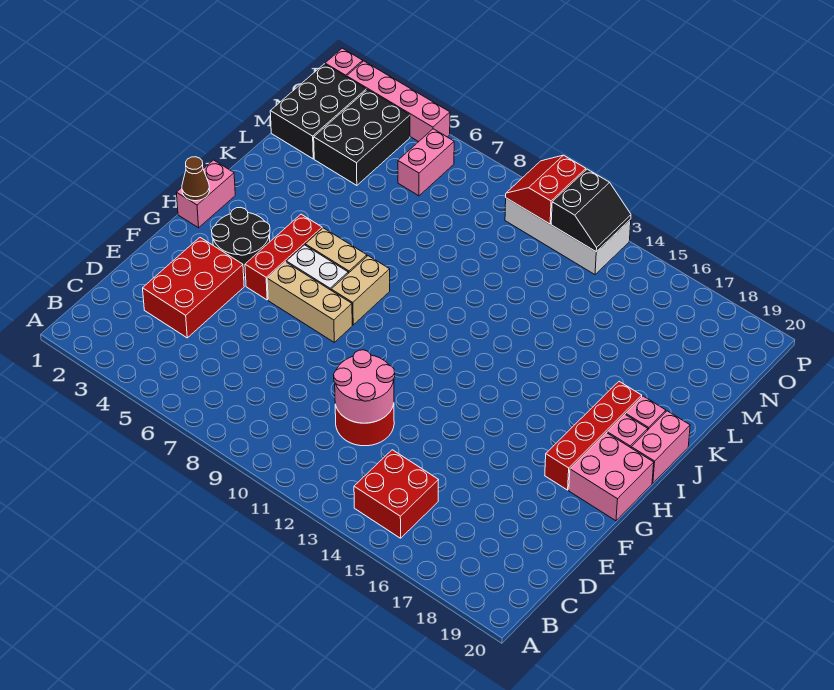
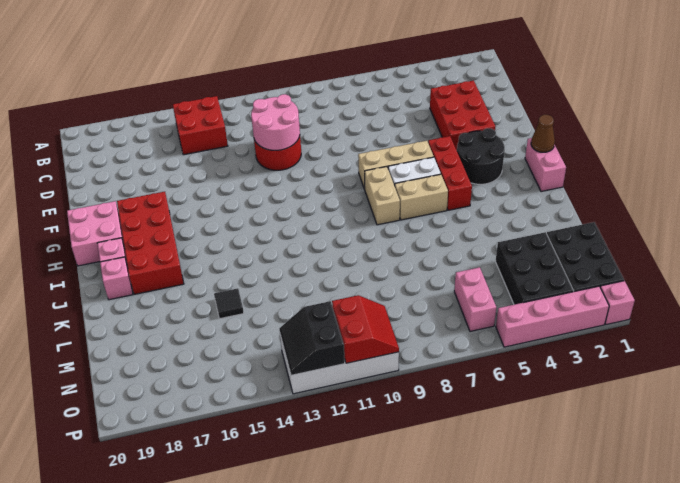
red brick G18:J18 level 1 -> red brick G17:J18 level 1
pink brick I20:J20 level 1 -> none
none -> black tile L15 level 1

